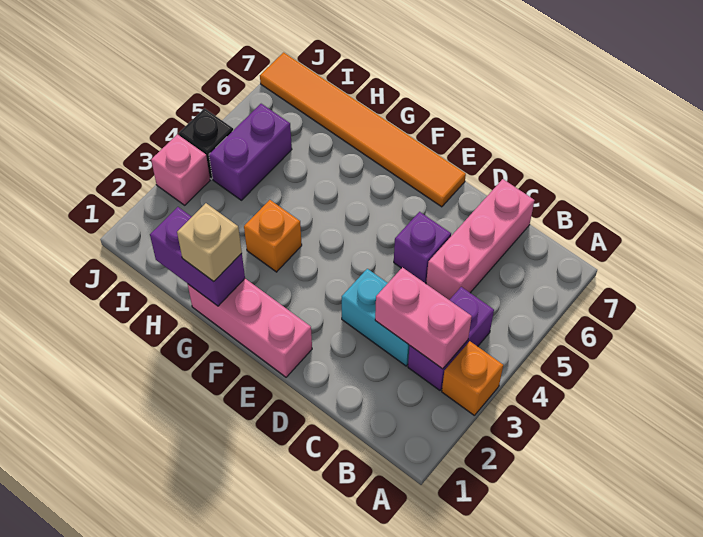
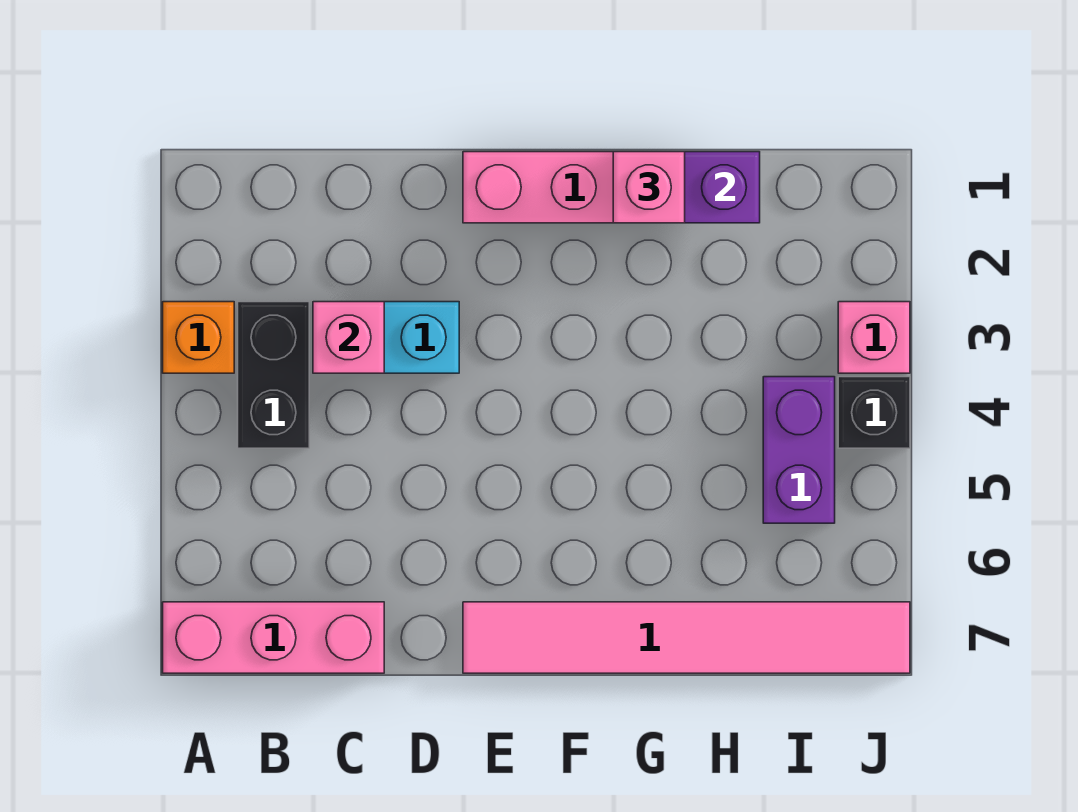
purple brick B3:B4 level 1 -> black brick B3:B4 level 1
pink brick B3:C3 level 2 -> pink brick C3 level 2
pink brick C5:C7 level 1 -> pink brick A7:C7 level 1
purple brick D5 level 1 -> none
orange tile E7:J7 level 1 -> pink tile E7:J7 level 1
tan brick G1 level 3 -> pink brick G1 level 3
orange brick G3 level 1 -> none

